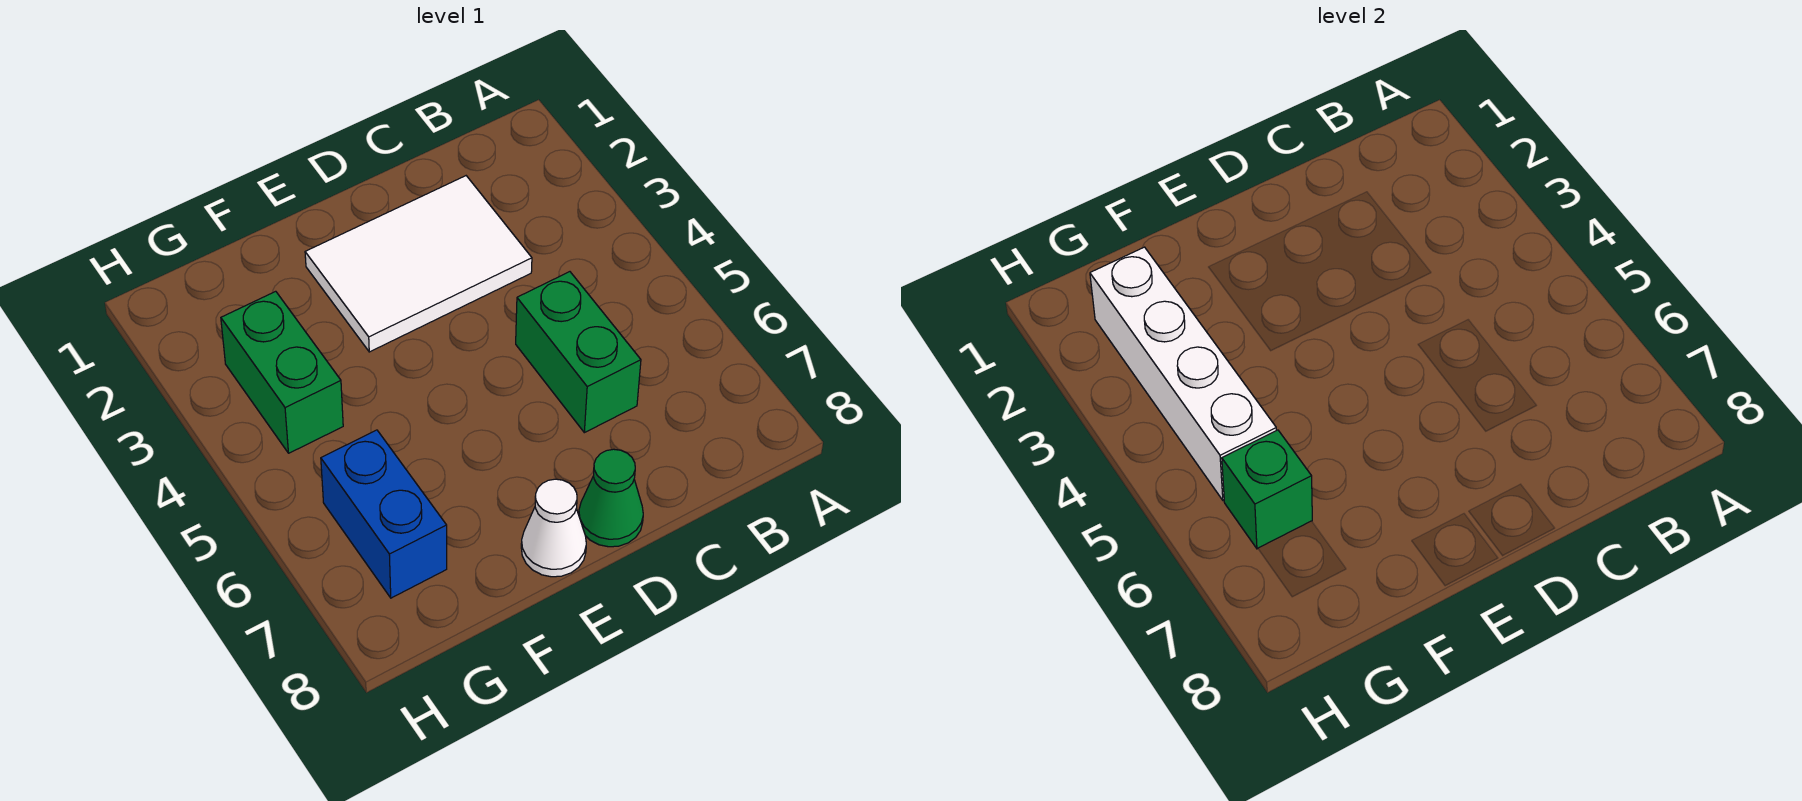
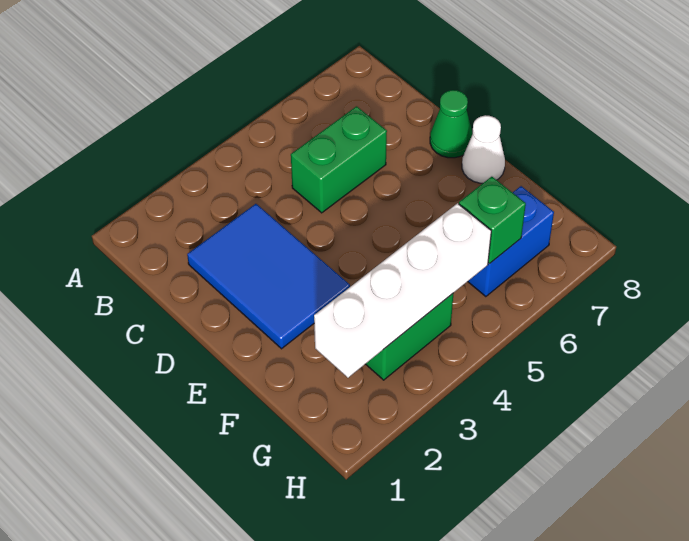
white tile C2:E3 level 1 -> blue tile C2:E3 level 1

